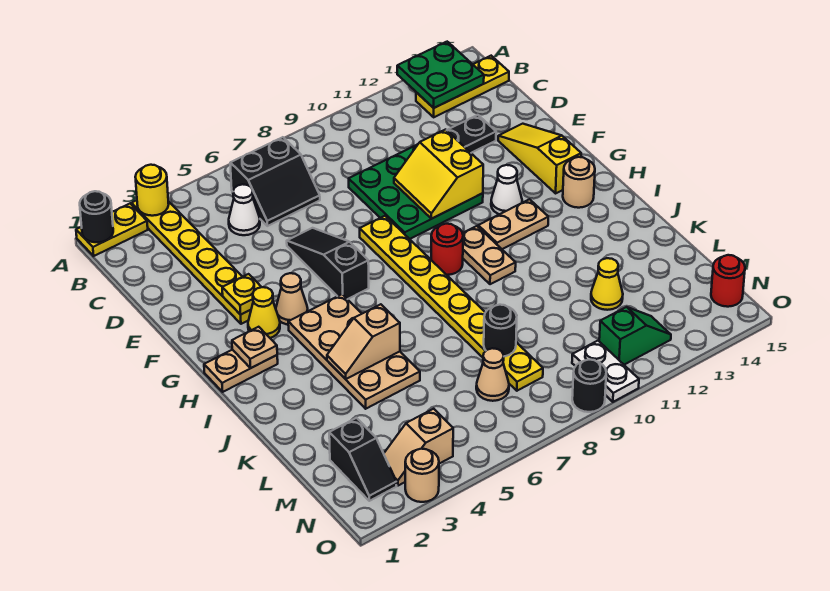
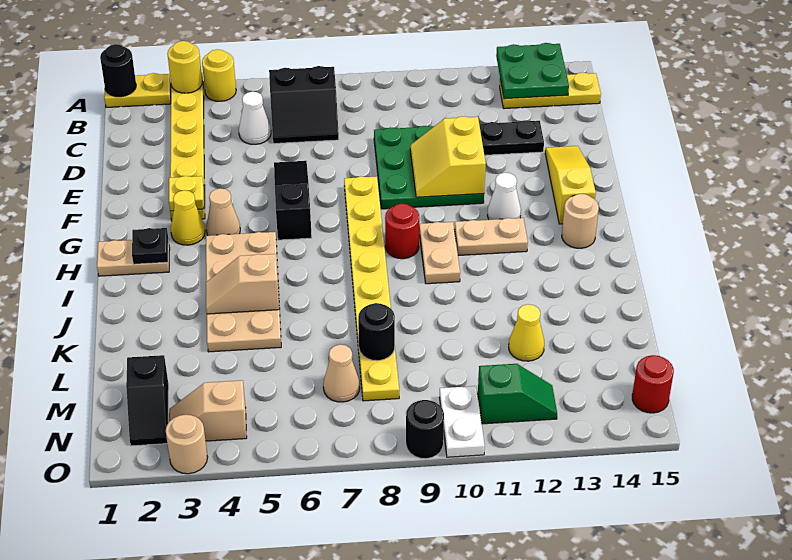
none -> yellow round brick A4 level 1
tan plate H2 level 2 -> black plate H2 level 2

